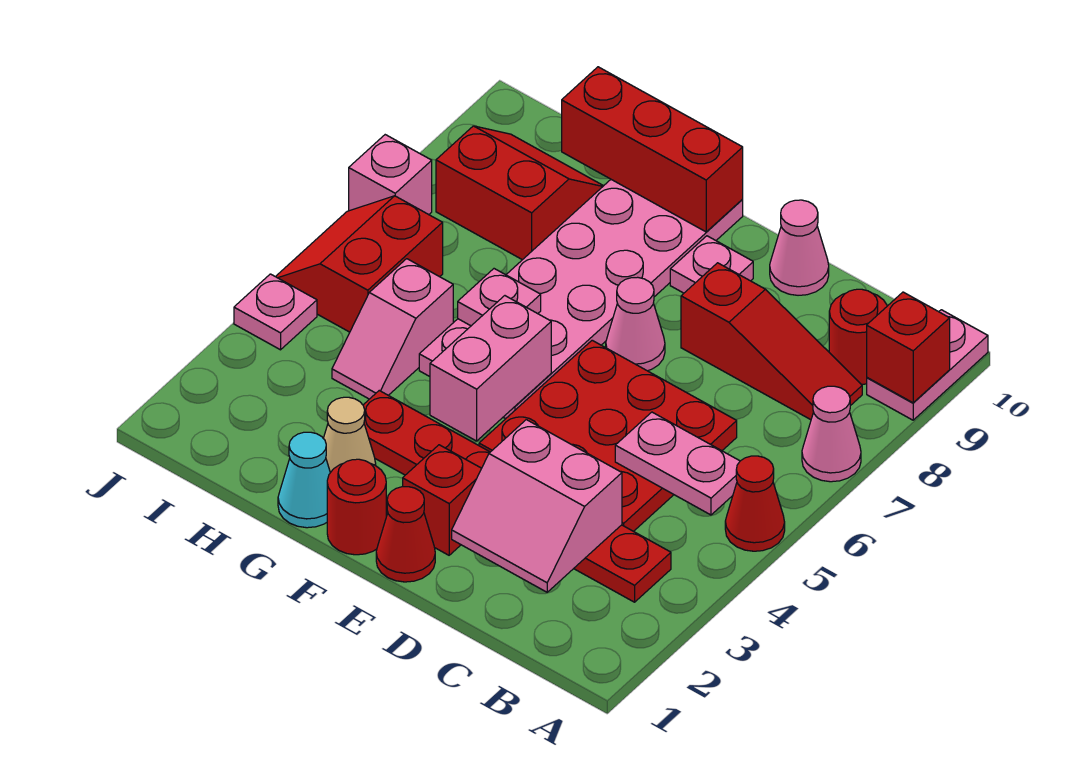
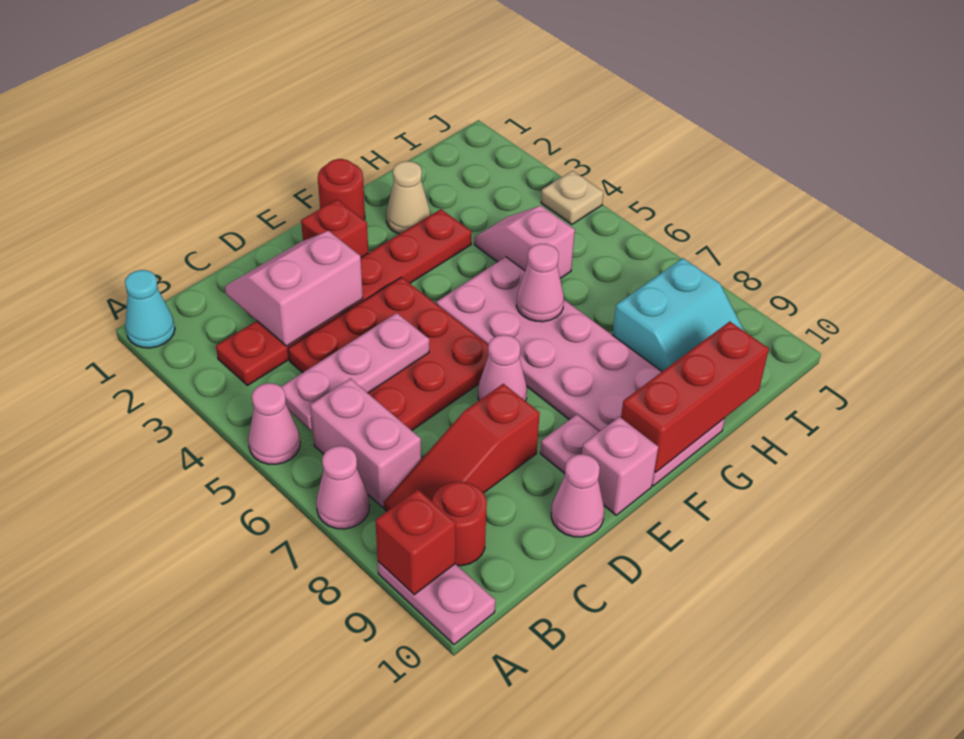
red cone A5 level 1 -> pink cone A5 level 1
pink plate B5:C5 level 2 -> pink plate B5:D5 level 2
red cone E1 level 1 -> none
pink brick F4:F5 level 2 -> pink brick B6:B7 level 1
cyan cone G1 level 1 -> cyan cone A1 level 1
pink plate G6 level 2 -> pink cone G6 level 2
red slope H8:I9 level 1 top 8 -> cyan slope H8:I9 level 1 top 8
red slope I5:J6 level 1 top I -> none
pink plate J4 level 1 -> tan plate J4 level 1
pink brick J7 level 1 -> pink brick E10 level 1

